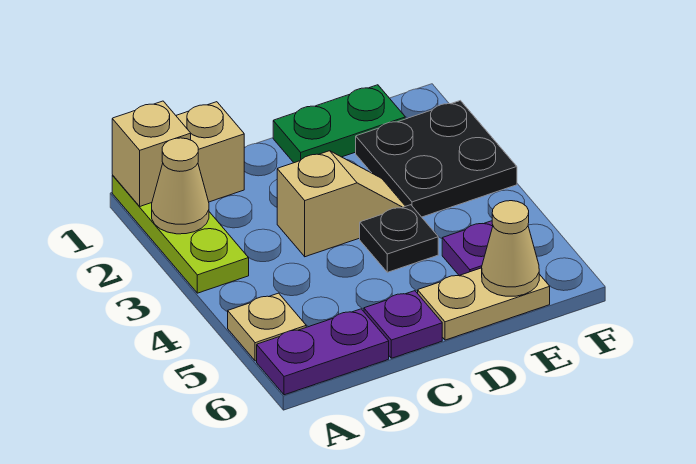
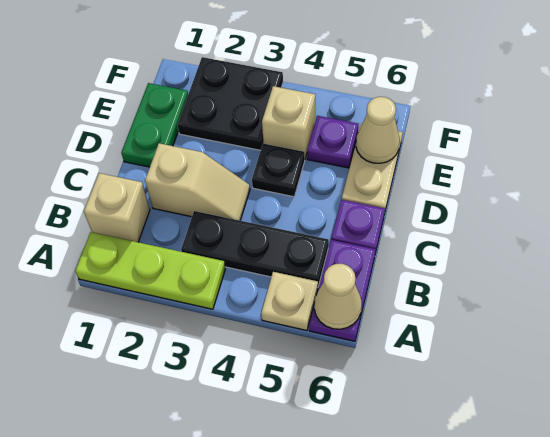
tan brick A1 level 2 -> tan brick E4 level 1
tan cone A2 level 2 -> tan cone A6 level 2
none -> black plate B3:B5 level 1
tan slope C3:D3 level 1 top C -> tan slope C2:C3 level 1 top 2

